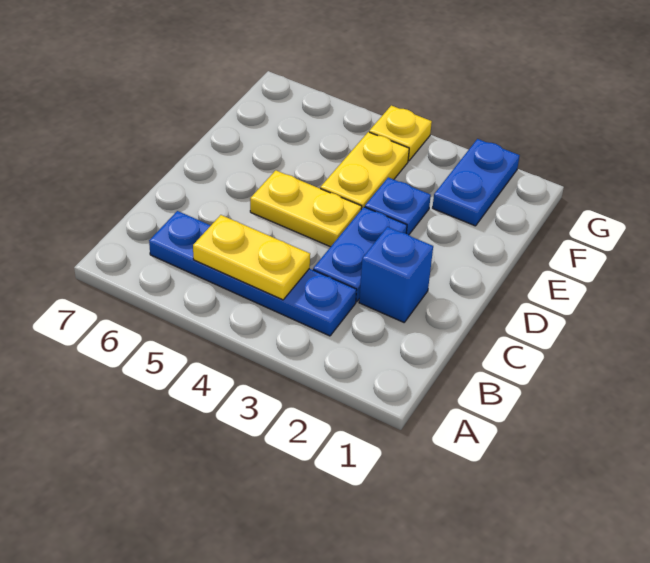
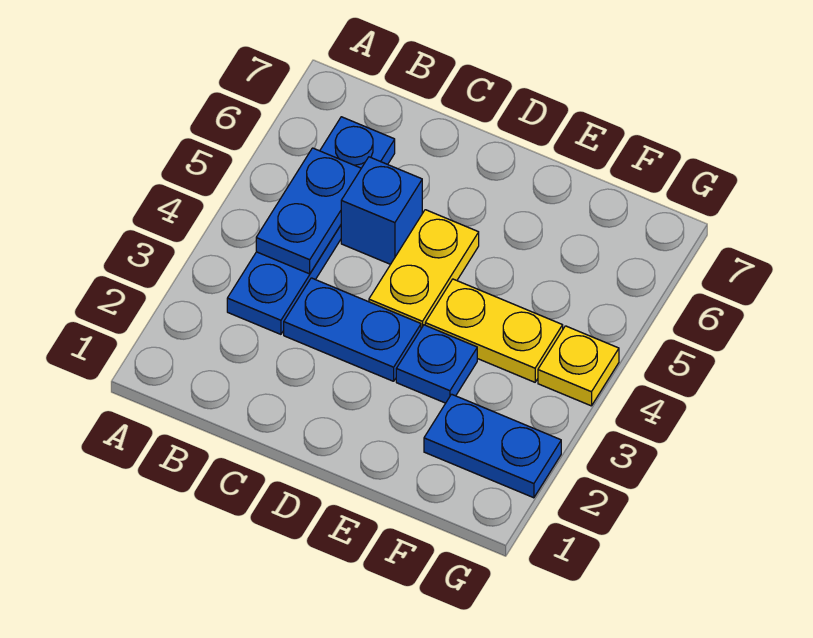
yellow plate B4:B5 level 2 -> blue plate B4:B5 level 2
blue brick C2 level 1 -> blue brick C5 level 1

